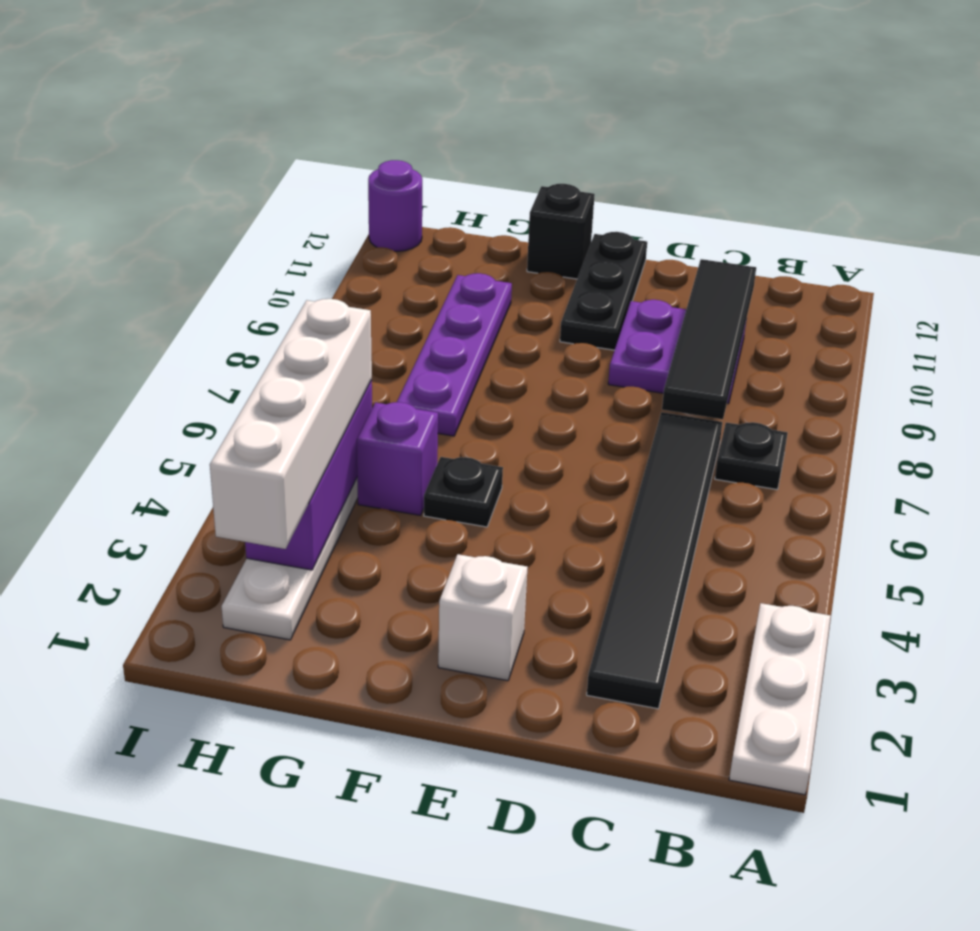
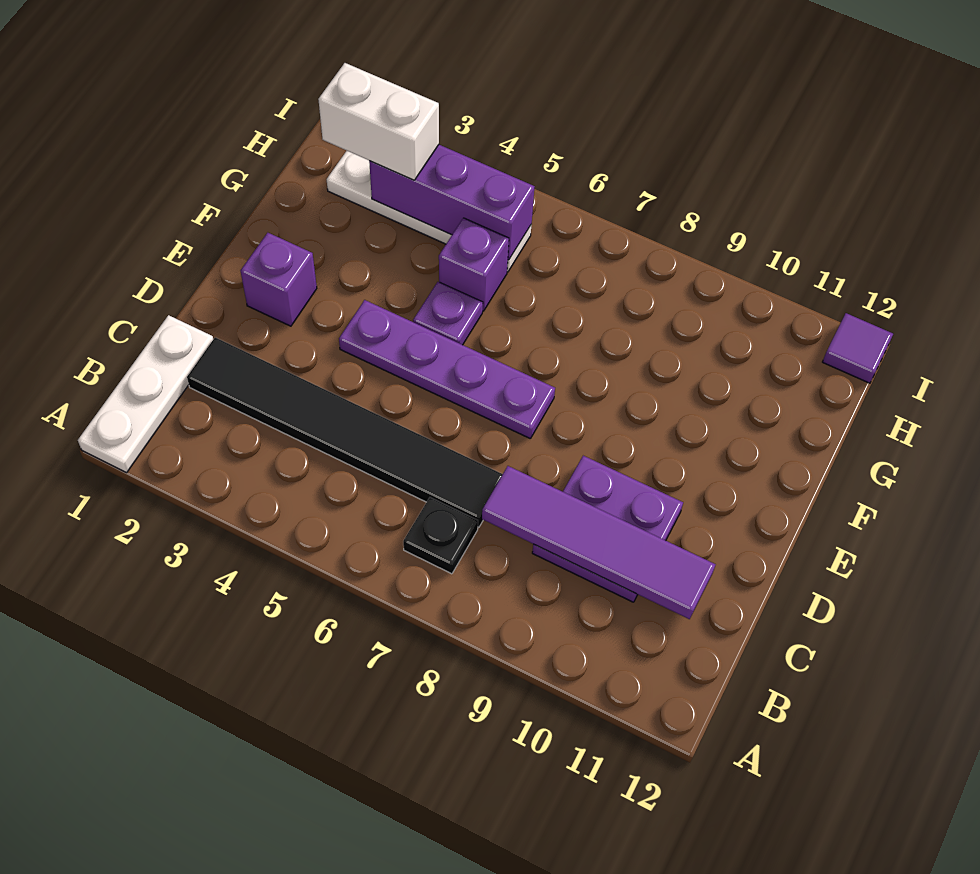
white plate A1:A3 level 1 -> white plate A1:C1 level 1
black tile C8:C11 level 2 -> purple tile C8:C11 level 2
white brick E2 level 1 -> purple brick E2 level 1
black plate E10:E12 level 1 -> none
black plate F5 level 1 -> purple plate F5 level 1
black brick F12 level 1 -> none
purple plate G7:G10 level 1 -> purple plate E4:E7 level 1
white brick H2:H5 level 3 -> white brick H2:H3 level 3
purple round brick I12 level 1 -> purple tile I12 level 1

